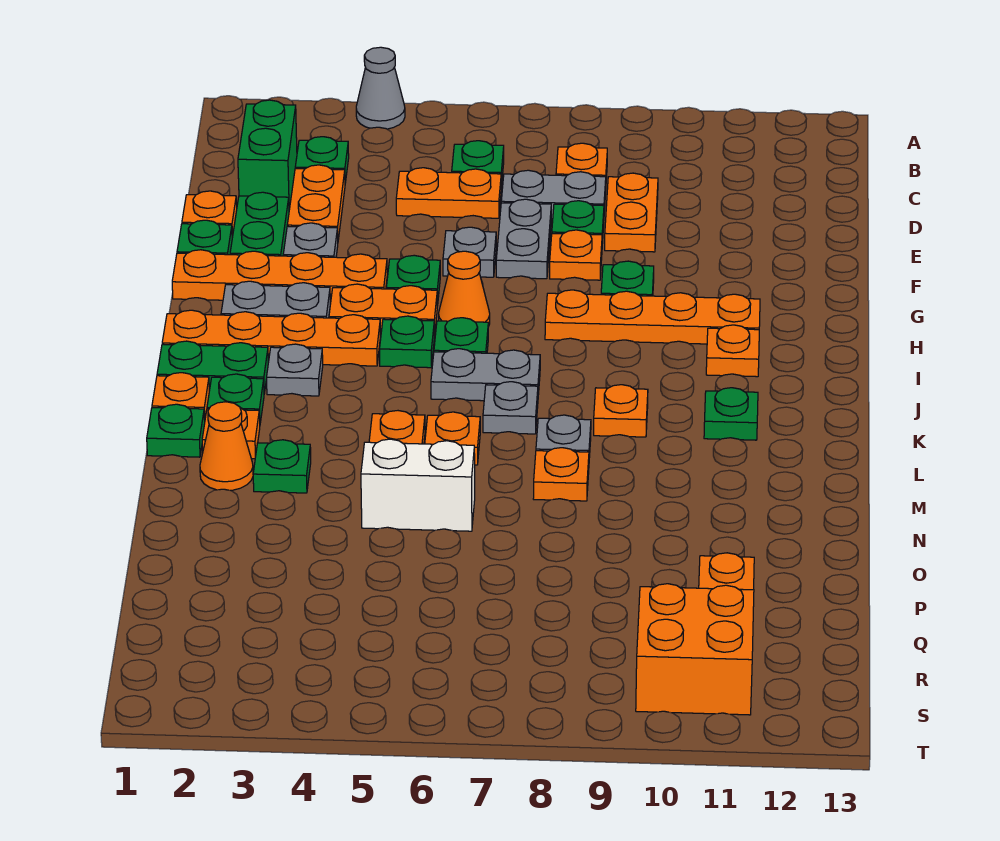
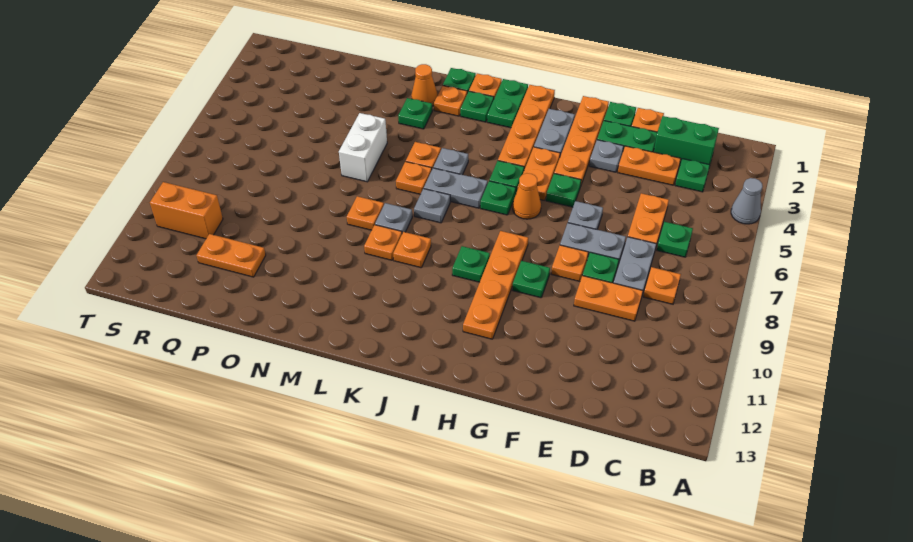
orange plate I11 level 1 -> orange plate L9 level 1
grey plate J3 level 1 -> grey plate K5 level 1
grey plate J6:J7 level 1 -> grey plate J6:K6 level 1
green plate K11 level 1 -> green plate I9 level 1
orange brick R10:S11 level 1 -> orange brick R10:S10 level 1

